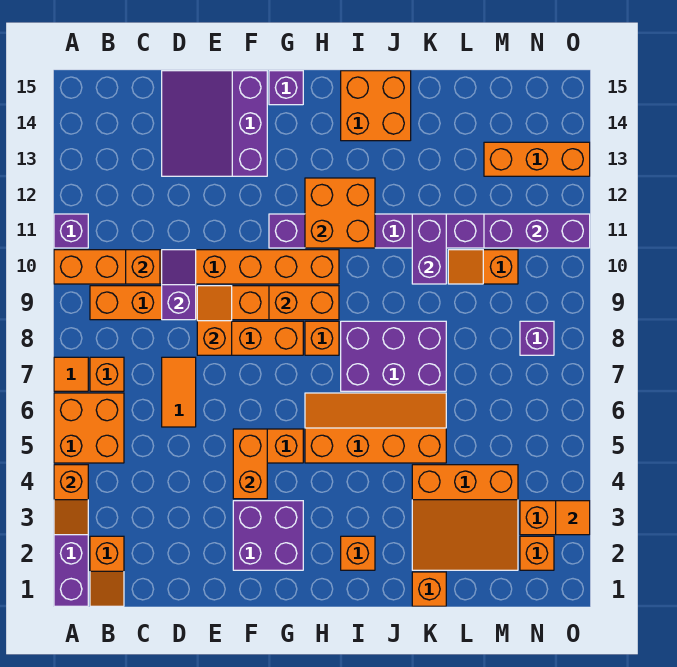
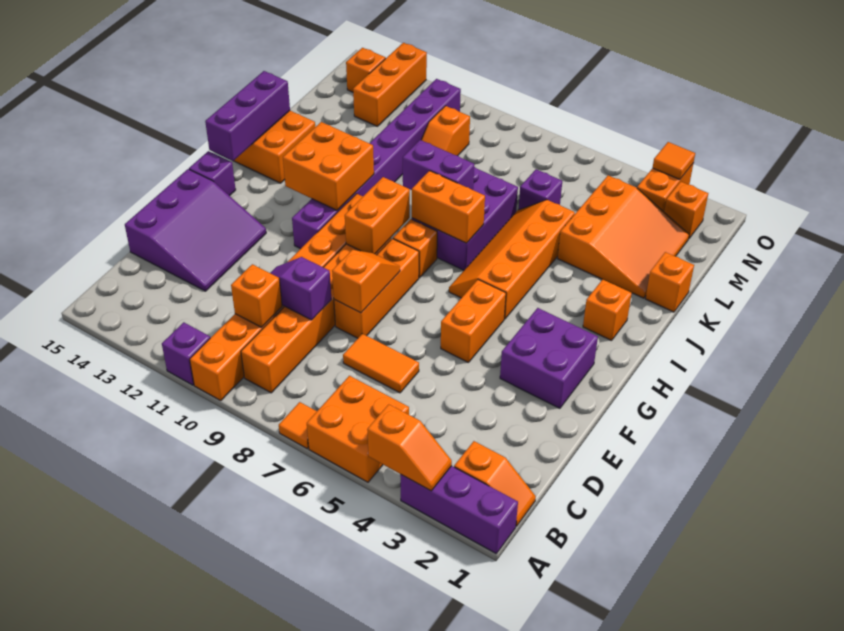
orange brick B7 level 1 -> orange brick N14 level 1
purple slope D13:F15 level 1 top F -> purple slope D13:F15 level 1 top 15
orange slope E8:E9 level 2 top 8 -> orange slope E8:F8 level 2 top E
orange brick F4:F5 level 2 -> orange brick I7:I8 level 2
purple brick K10:K11 level 2 -> purple brick J8:J9 level 2
purple brick M11:O11 level 2 -> purple brick H15:J15 level 2
purple brick N8 level 1 -> purple brick L6 level 1

